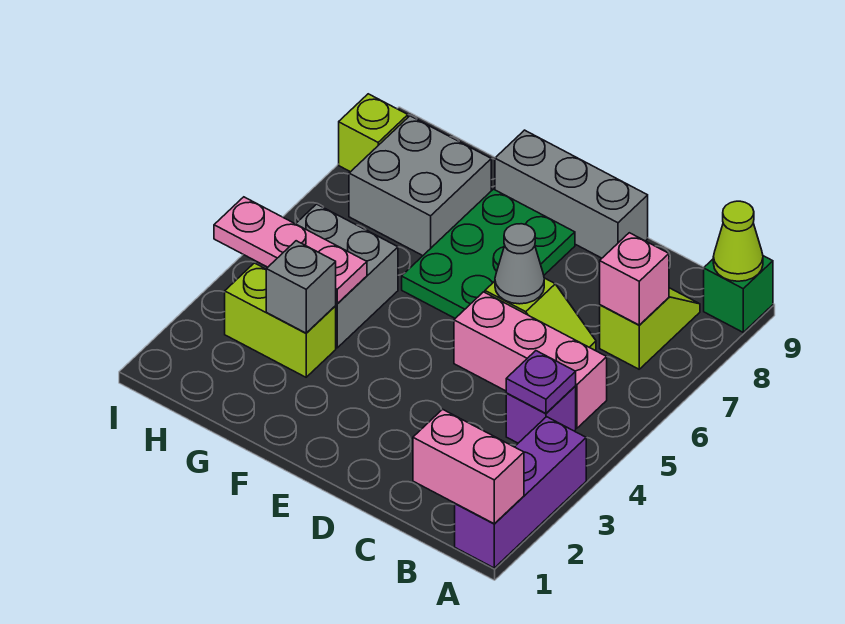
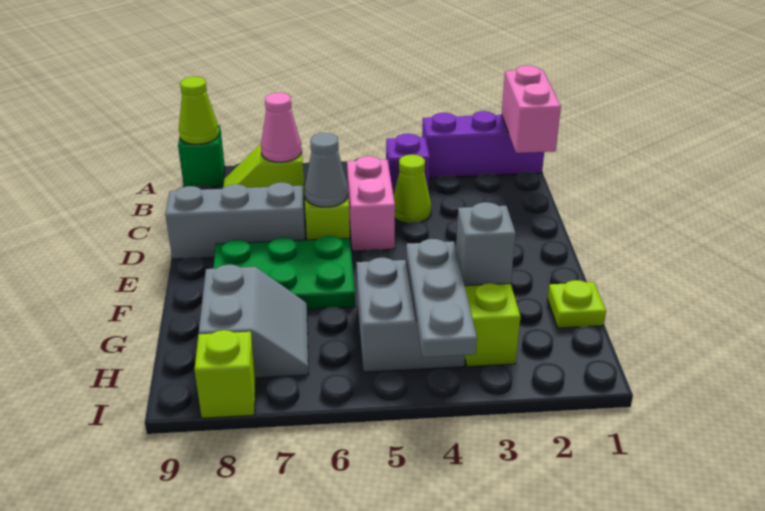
purple plate B4 level 2 -> none
pink brick B5:D5 level 1 -> pink brick C5:D5 level 1
pink brick B7 level 2 -> pink cone B7 level 2
none -> lime cone C4 level 1
grey brick D9:F9 level 1 -> grey brick D7:D9 level 1
none -> lime plate G1 level 1
pink plate G4:I4 level 2 -> grey plate G4:I4 level 2
grey brick G7:H8 level 1 -> grey slope G7:H8 level 1 top 8

